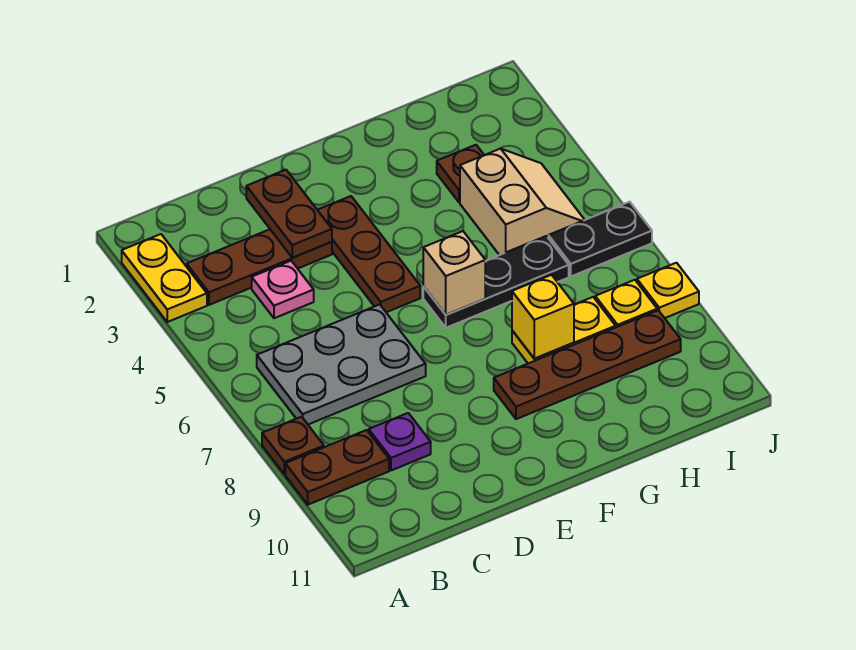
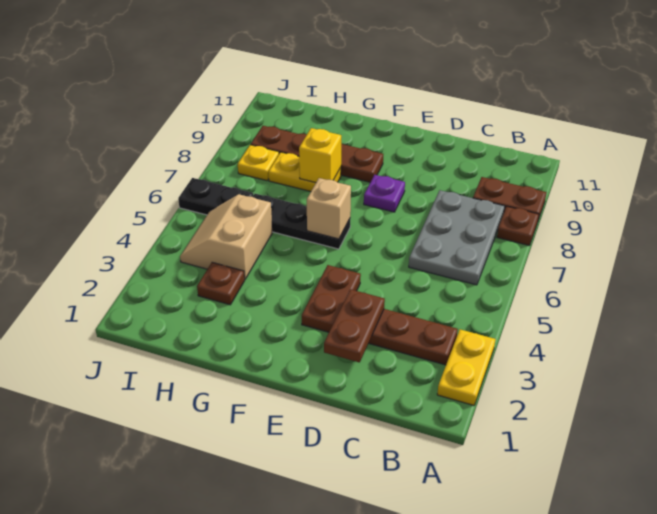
grey plate B6:D7 level 1 -> grey plate B6:C8 level 1
pink plate C4 level 1 -> none
purple plate C9 level 1 -> purple plate E8 level 1
brown plate E3:E5 level 1 -> brown plate E3:E4 level 1
yellow plate J8 level 1 -> none

